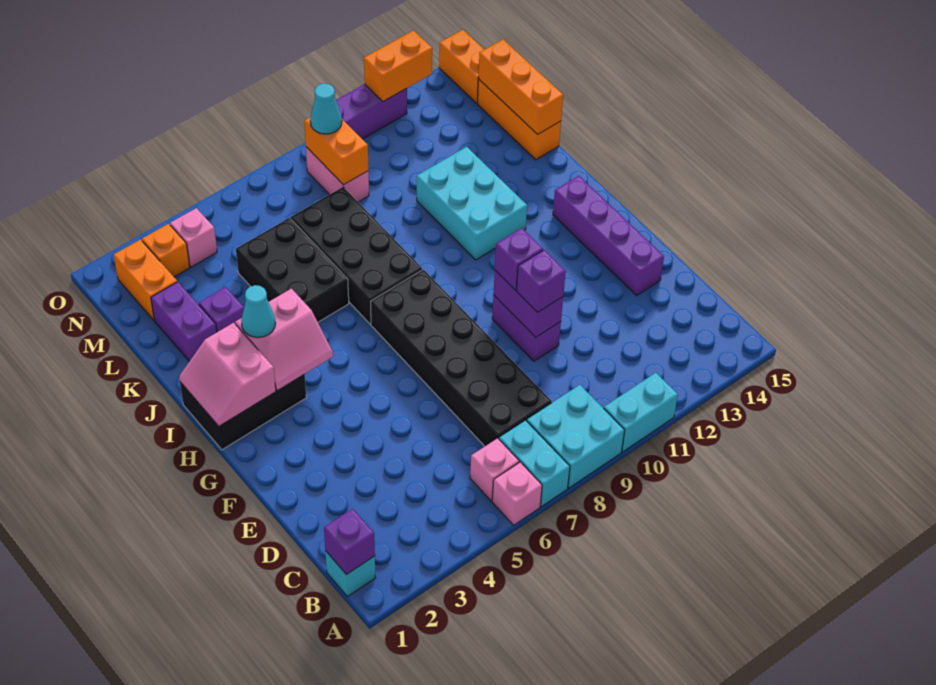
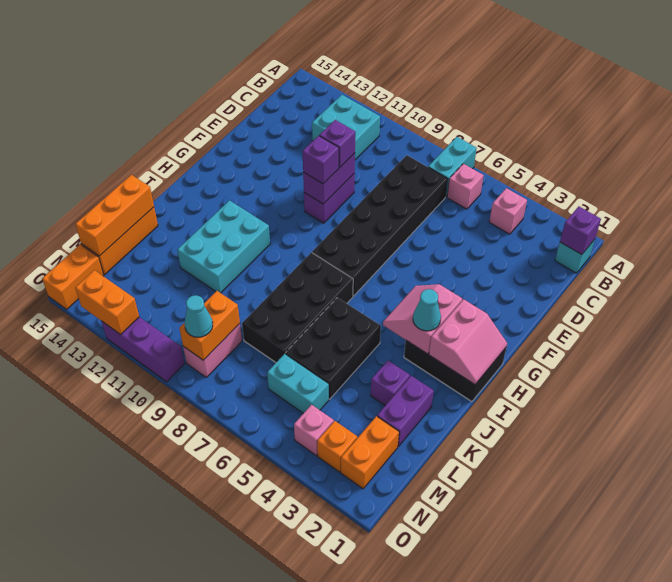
pink brick A6 level 1 -> pink brick B4 level 1
cyan brick A8:B9 level 1 -> cyan brick B11:C12 level 1
cyan brick A10:A11 level 1 -> cyan brick M5:M6 level 1
purple brick E14:H14 level 1 -> none
pink slope H3:I4 level 2 top I -> pink slope H3:I4 level 2 top 3

